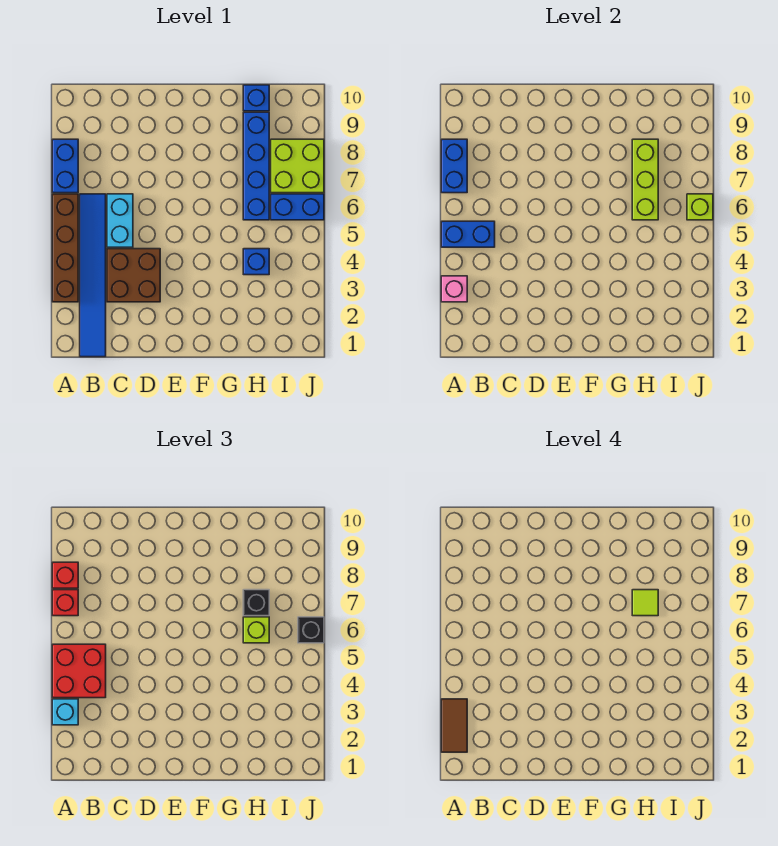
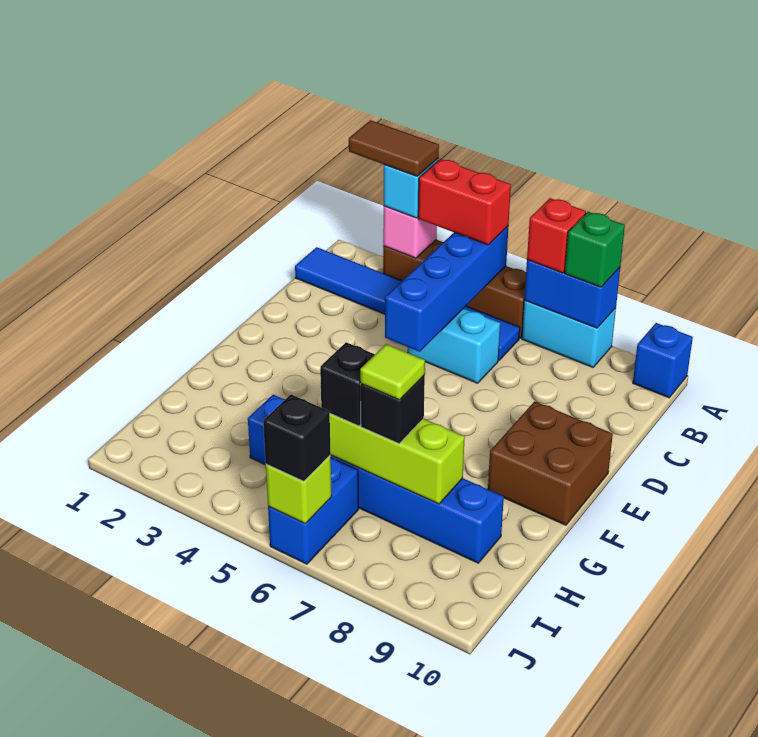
red brick A4:B5 level 3 -> red brick A4:A5 level 3
blue brick A5:B5 level 2 -> blue brick A5:D5 level 2
blue brick A7:A8 level 1 -> cyan brick A7:A8 level 1
red brick A8 level 3 -> green brick A8 level 3
brown brick C3:D4 level 1 -> brown brick E9:F10 level 1
lime brick H6 level 3 -> black brick H6 level 3
blue brick H10 level 1 -> blue brick A10 level 1
lime brick I7:J8 level 1 -> none

